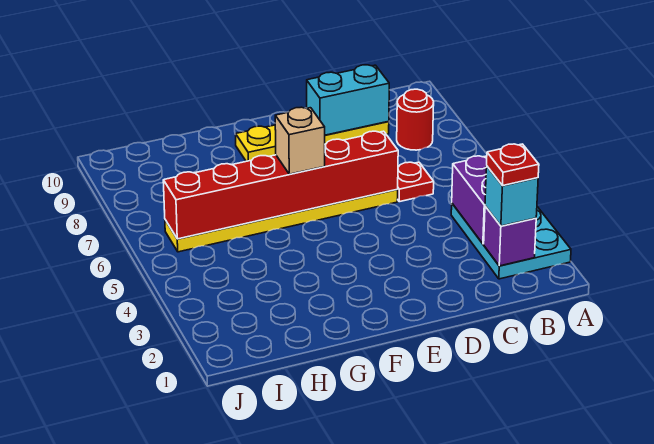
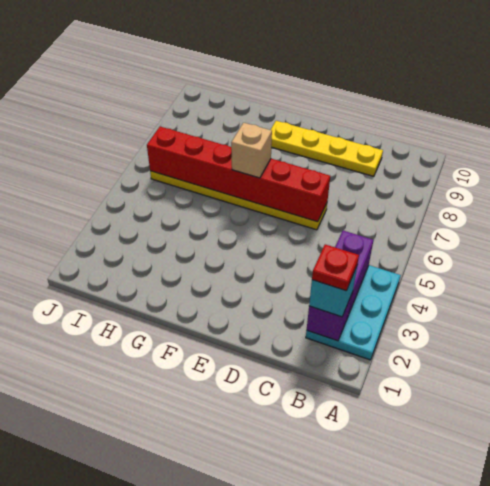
red round brick B8 level 1 -> none
red plate C6 level 1 -> none
cyan brick C9:D9 level 2 -> none

